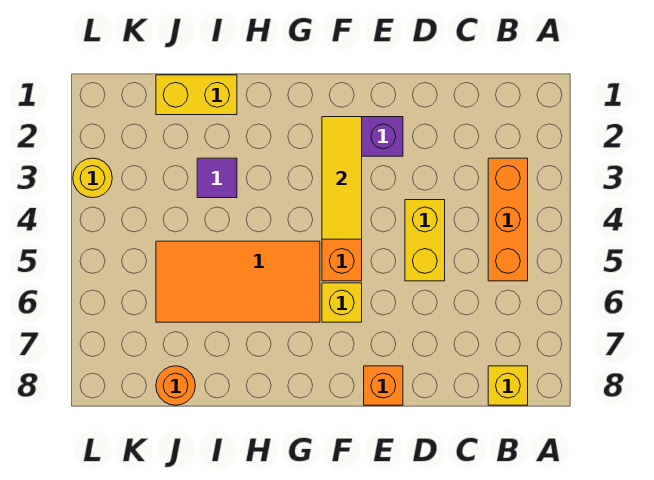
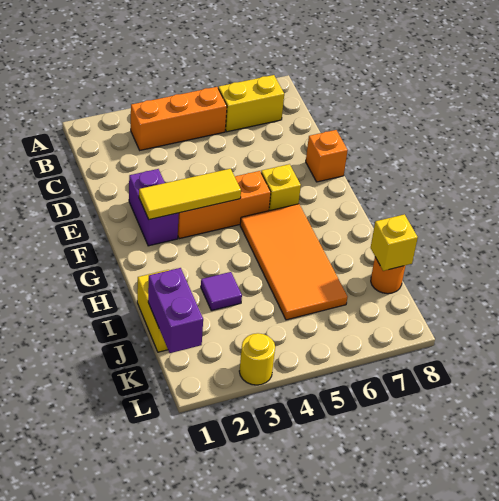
yellow brick B8 level 1 -> yellow brick J8 level 2
yellow brick D4:D5 level 1 -> yellow brick B6:B7 level 1
none -> purple brick J1:K1 level 2

